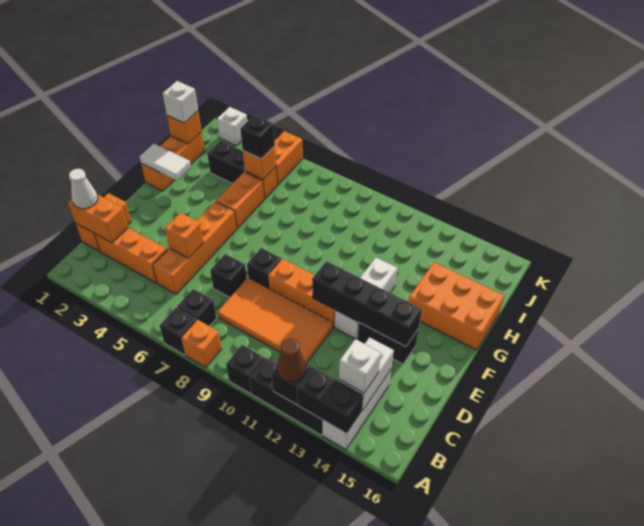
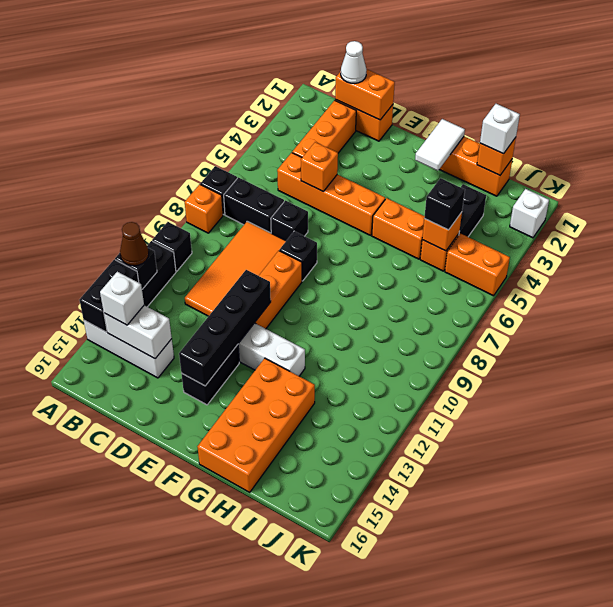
black brick B7 level 1 -> black brick B7:C7 level 1
orange brick C1:C2 level 2 -> orange brick C1:D1 level 2
orange brick G14:H16 level 1 -> orange brick G13:H16 level 1

